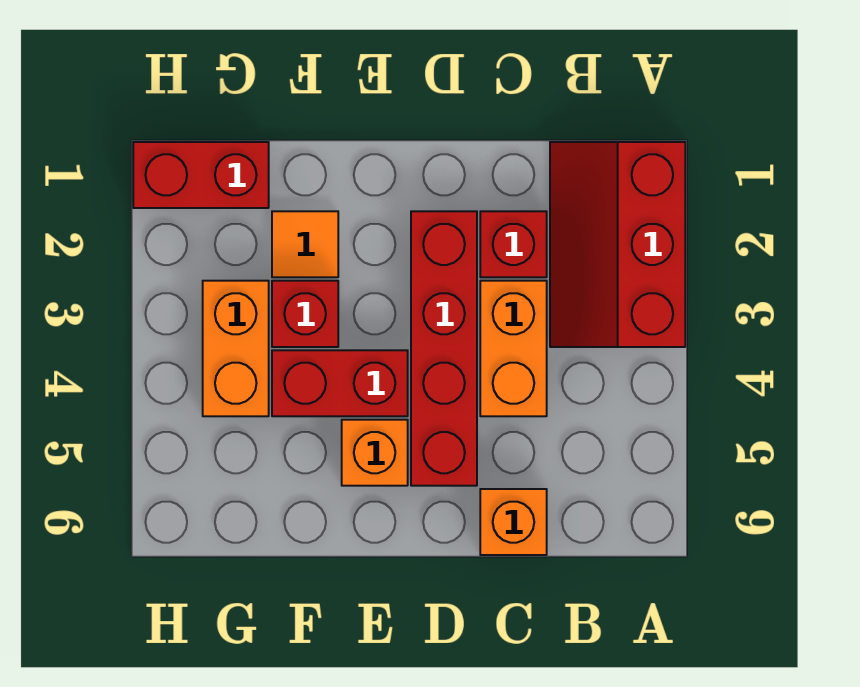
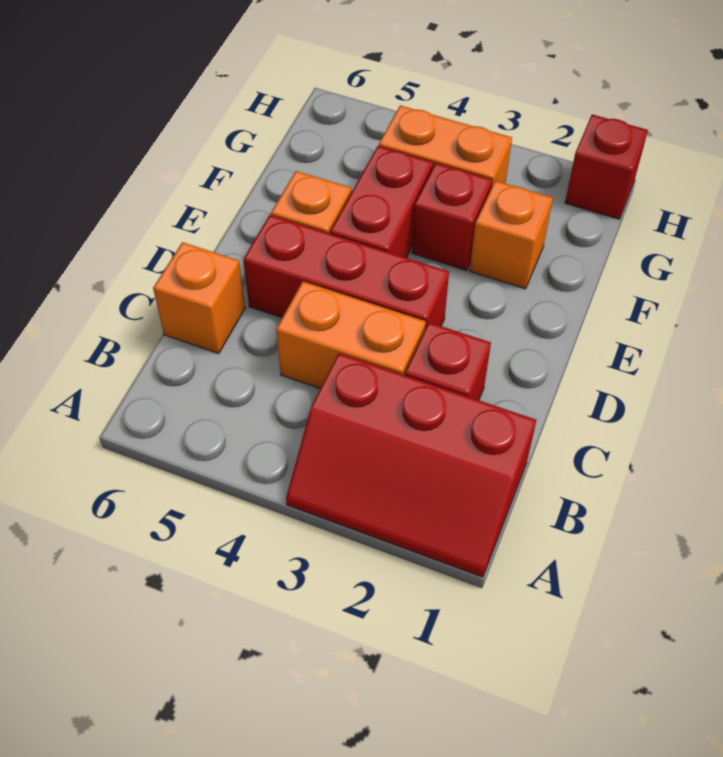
red slope A1:B3 level 1 top A -> red slope A1:B3 level 1 top B
red brick D2:D5 level 1 -> red brick D3:D5 level 1
orange tile F2 level 1 -> orange brick F2 level 1
red brick G1:H1 level 1 -> red brick H1 level 1

